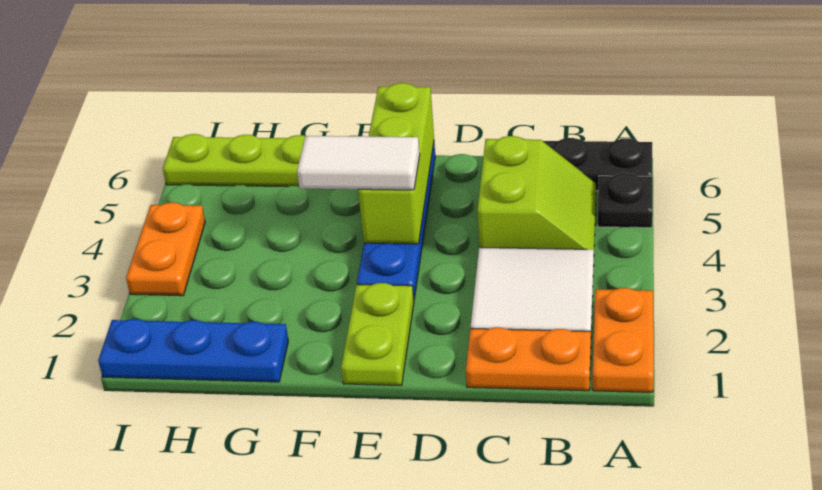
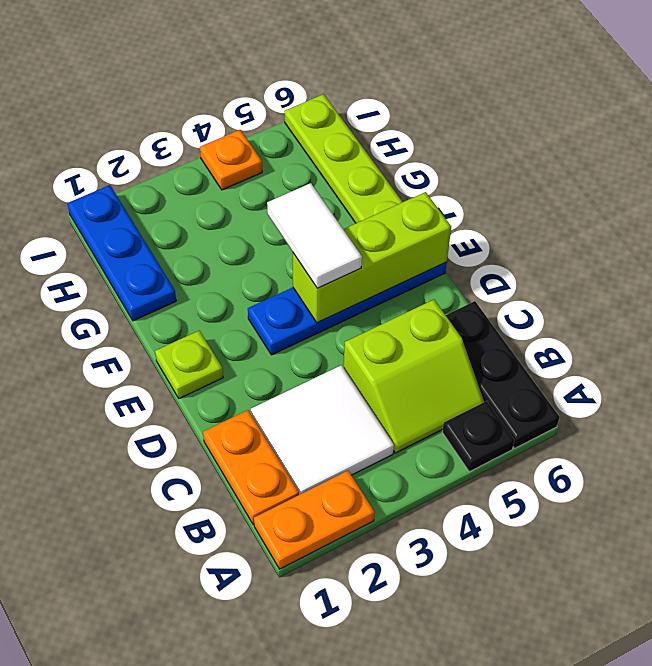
lime plate E1:E2 level 1 -> lime plate E1 level 1
orange plate I3:I4 level 1 -> orange plate I4 level 1

